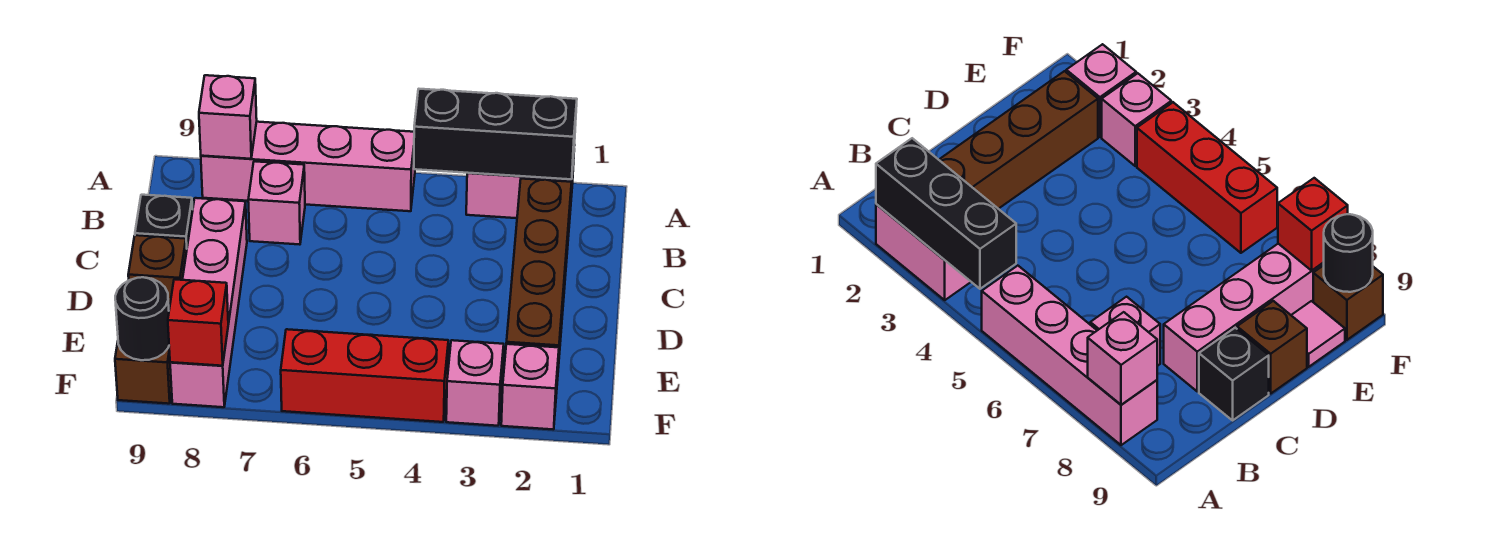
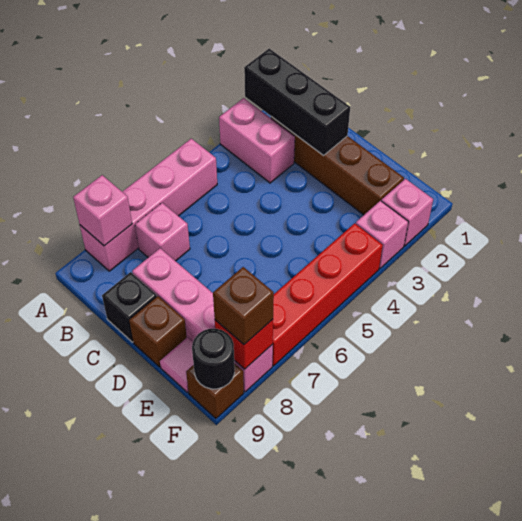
pink brick A2:A3 level 1 -> pink brick A3:B3 level 1
black brick A2:A4 level 2 -> black brick A2:C2 level 2
red brick F4:F6 level 1 -> red brick F4:F7 level 1
none -> brown brick F8 level 3

